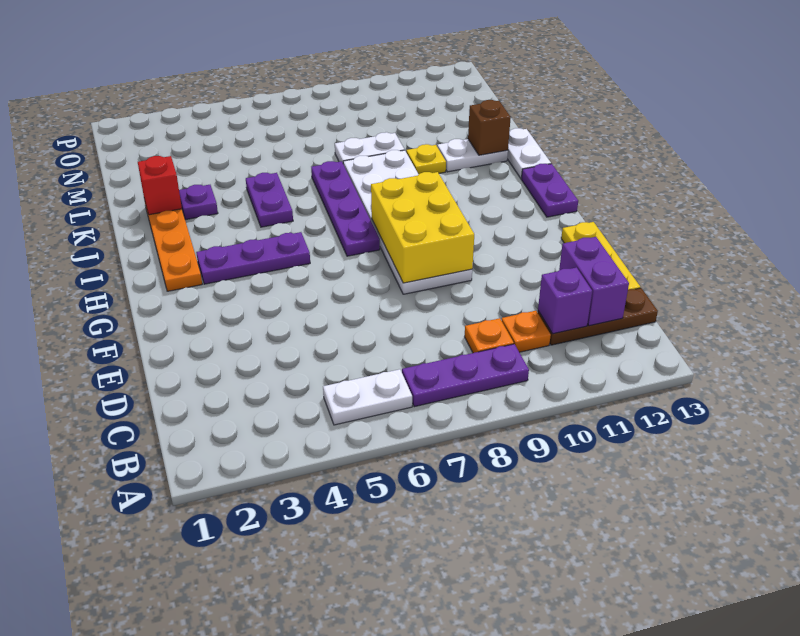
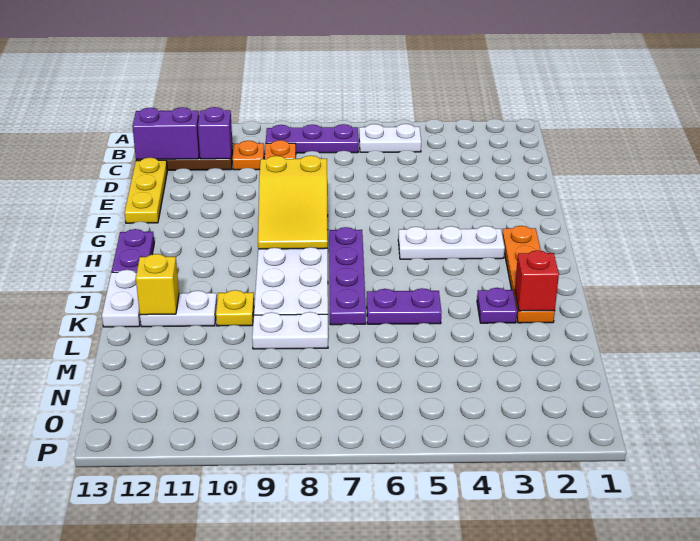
purple brick C12:D12 level 2 -> purple brick C12:C13 level 2
yellow brick F8:H9 level 2 -> yellow slope F8:H9 level 2 top F
purple plate H3:H5 level 1 -> white plate H3:H5 level 1
purple plate J5:K5 level 1 -> purple plate K5:K6 level 1
brown brick K12 level 2 -> yellow brick K12 level 2

